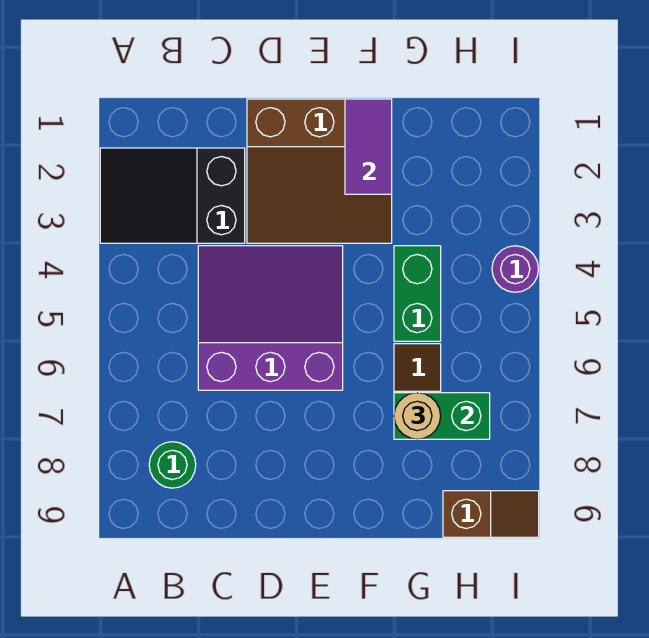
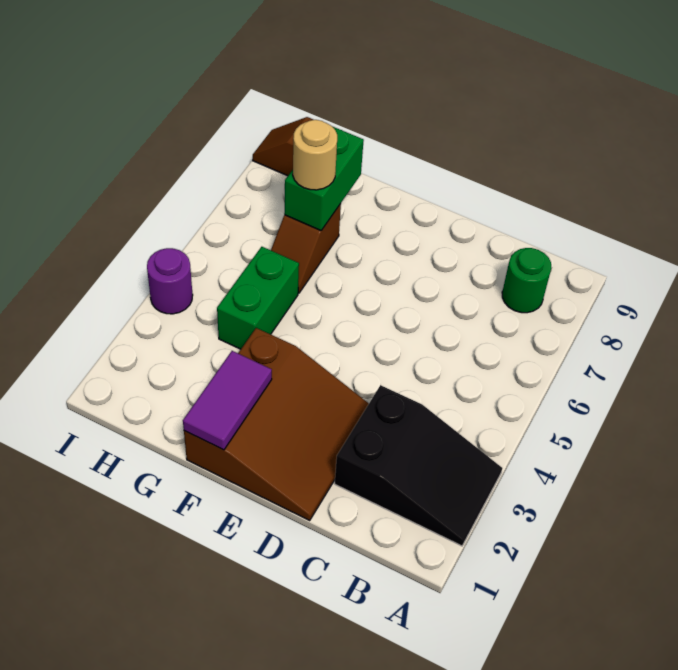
purple slope C4:E6 level 1 top 6 -> none
brown slope D1:F3 level 1 top 1 -> brown slope D1:F3 level 1 top F
green brick G7:H7 level 2 -> green brick G7:G8 level 2

